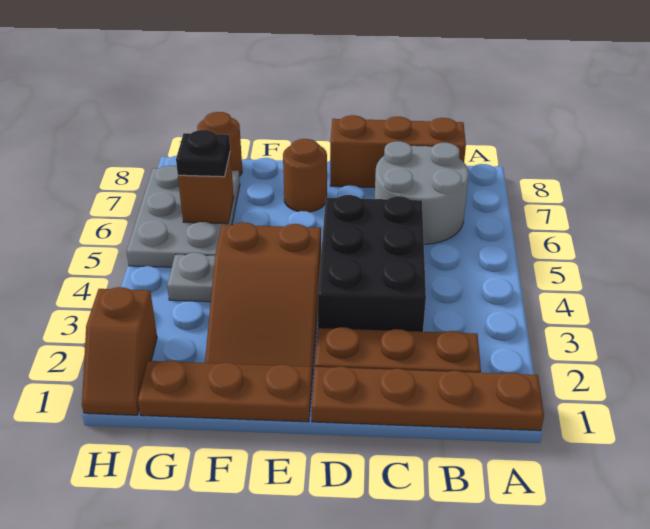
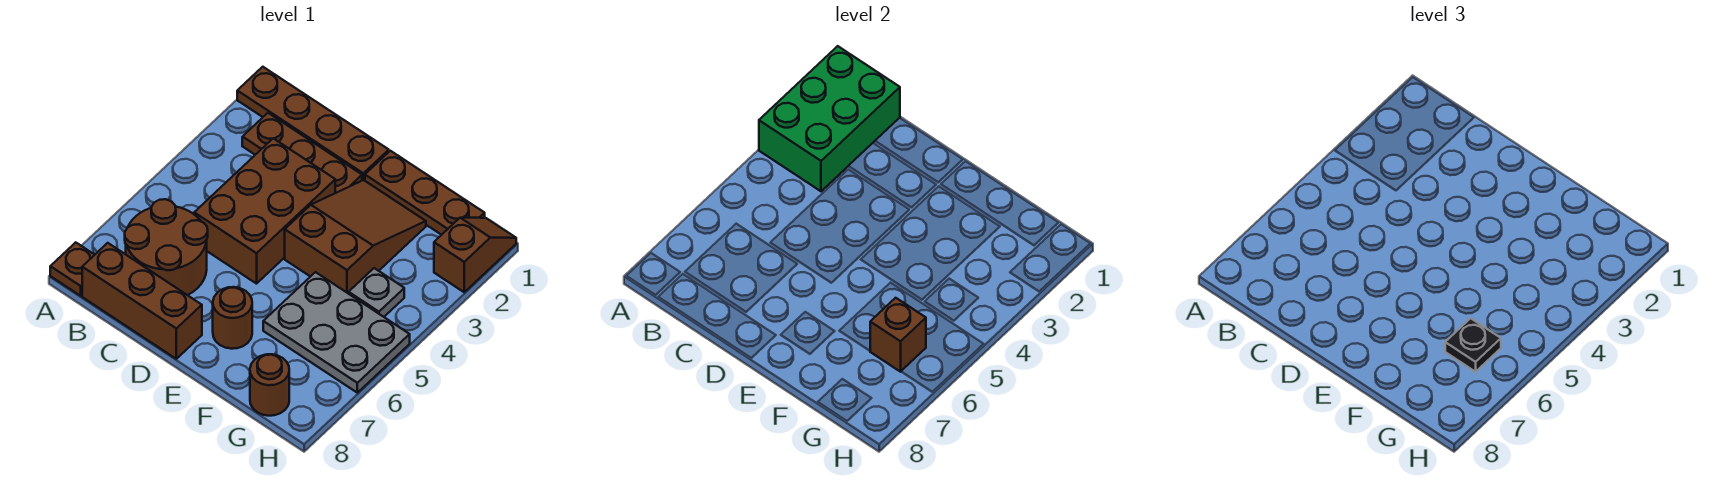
none -> green brick A1:B3 level 2
none -> brown plate A8 level 1
grey round brick B6:C7 level 1 -> brown round brick B6:C7 level 1
black brick C3:D5 level 1 -> brown brick C3:D5 level 1
grey plate G5:H7 level 1 -> grey plate F5:H6 level 1

